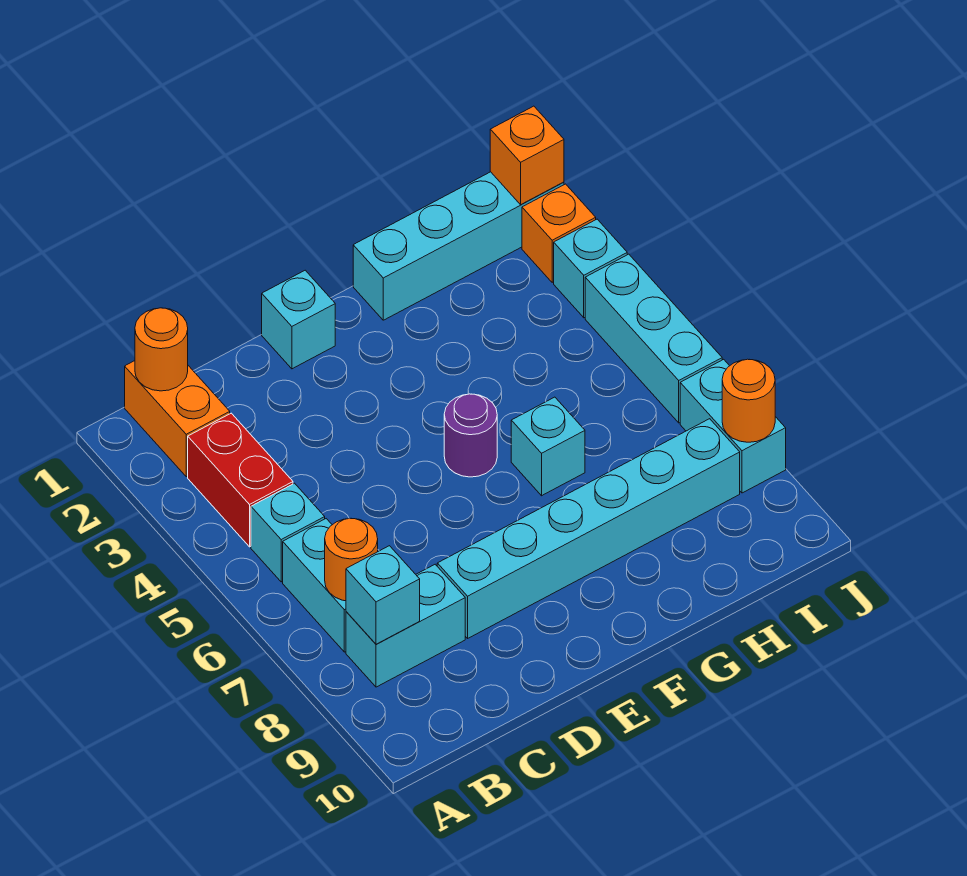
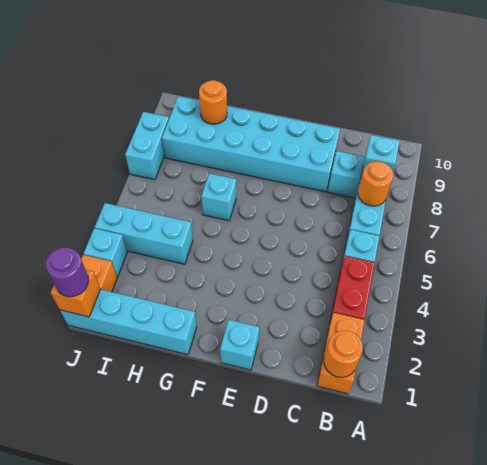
cyan brick D8:I8 level 1 -> cyan brick D8:I9 level 1
purple round brick F5 level 1 -> purple round brick J1 level 3
cyan brick J4:J6 level 1 -> cyan brick H4:J4 level 1
orange round brick J8 level 2 -> orange round brick H9 level 2

